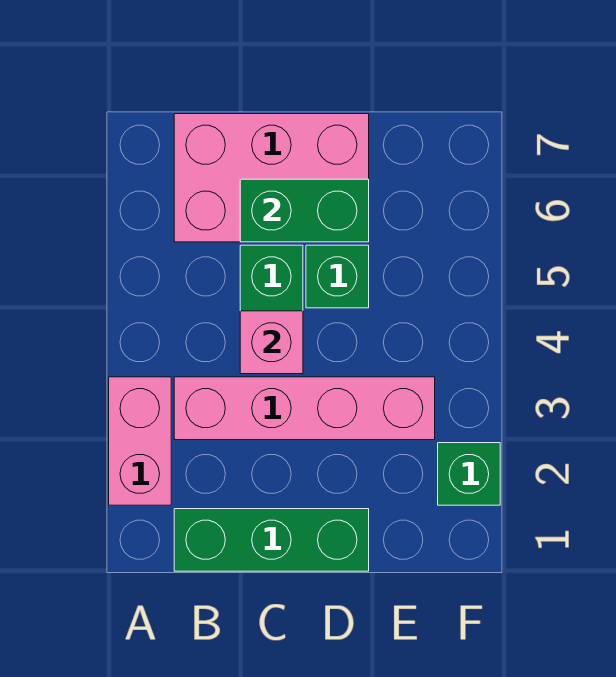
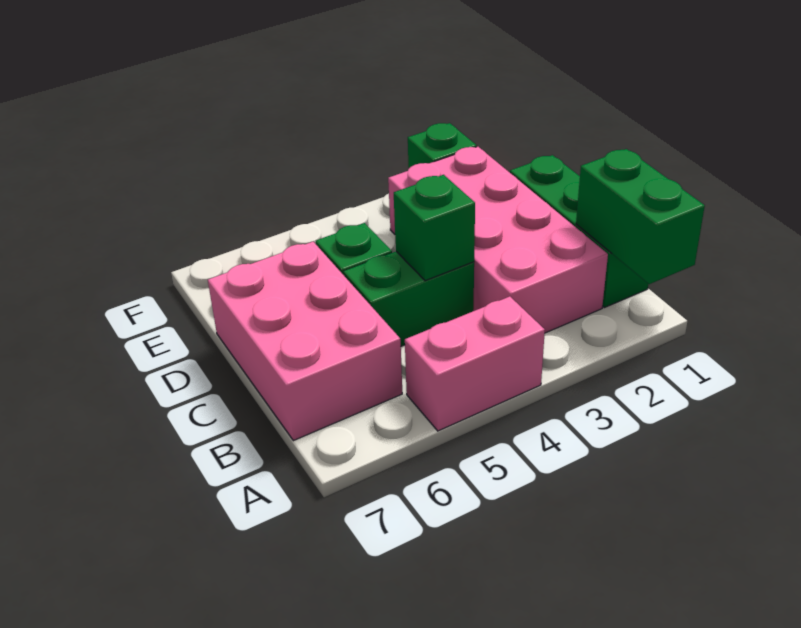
pink brick A2:A3 level 1 -> pink brick A4:A5 level 1
pink brick B3:E3 level 1 -> pink brick B2:E3 level 1
pink brick C4 level 2 -> green brick C4 level 2
green brick C6:D6 level 2 -> green brick A1:B1 level 2

